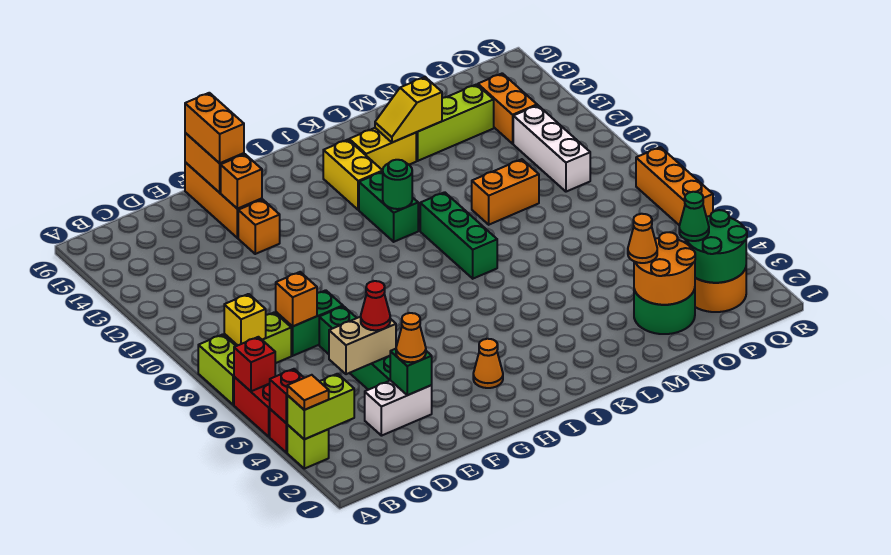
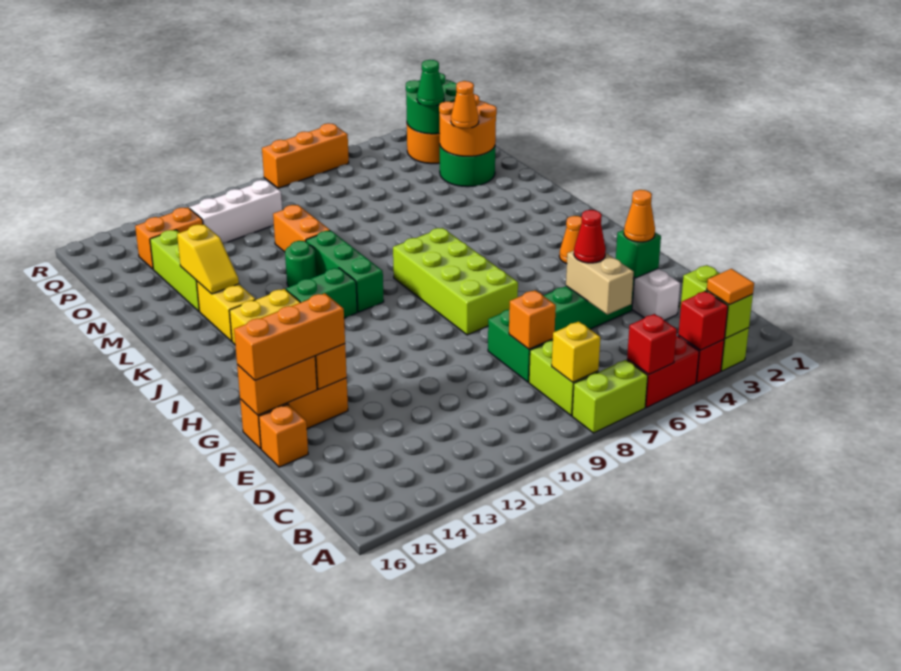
orange brick F13 level 1 -> orange brick E16 level 1
orange brick F15:F16 level 3 -> orange brick F14:F16 level 3
none -> lime brick G7:J8 level 1
green round brick J11 level 2 -> green round brick L11 level 1
green brick K8:K10 level 1 -> green brick J10:L10 level 1

